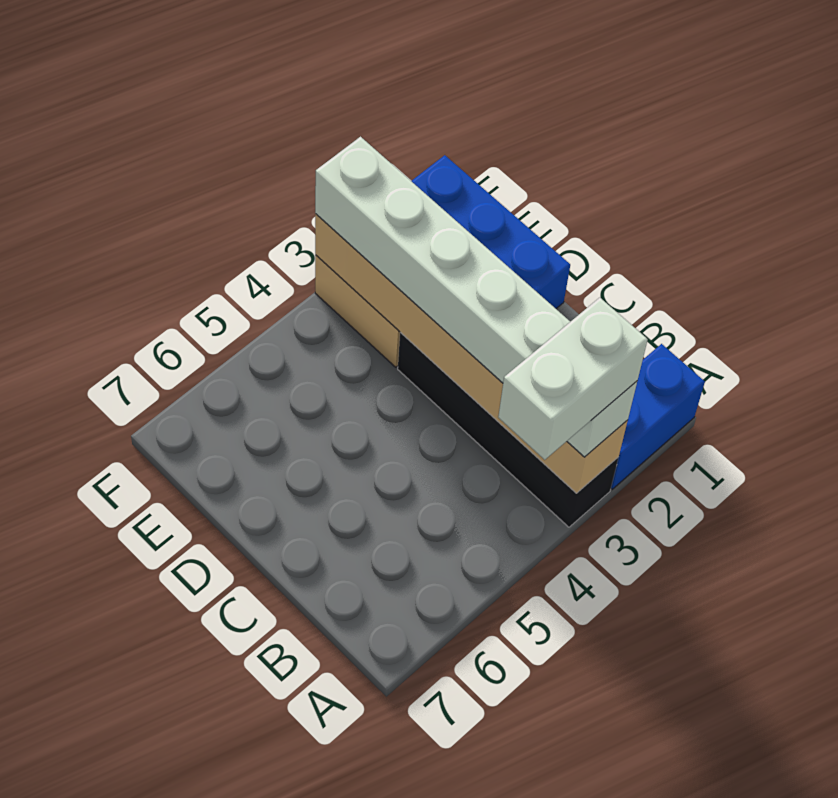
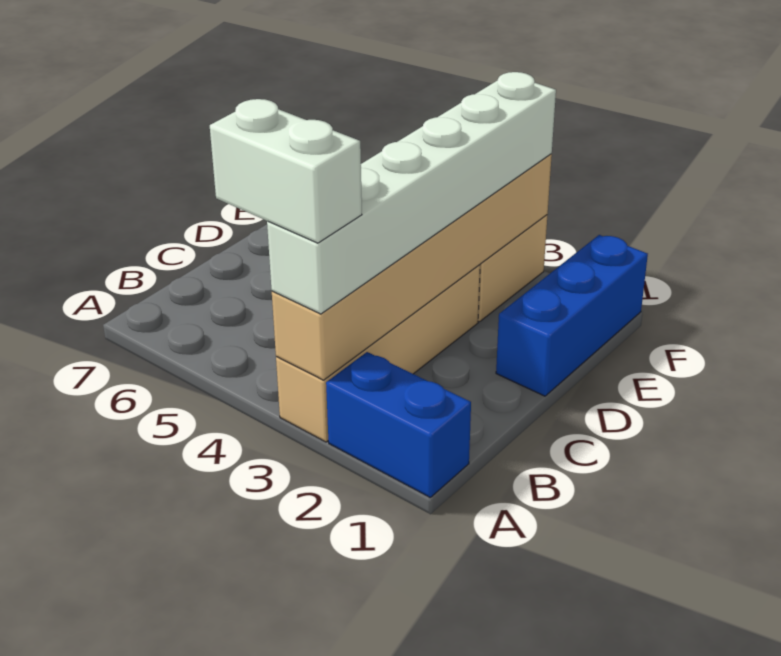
black brick A3:D3 level 1 -> tan brick A3:D3 level 1

